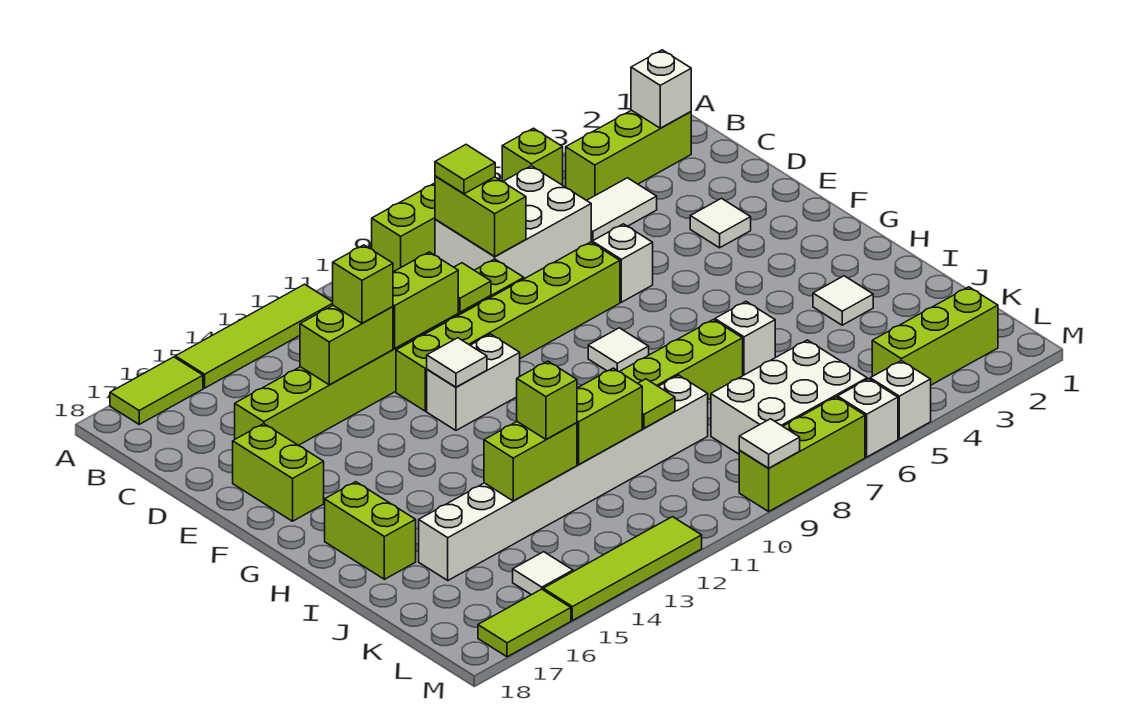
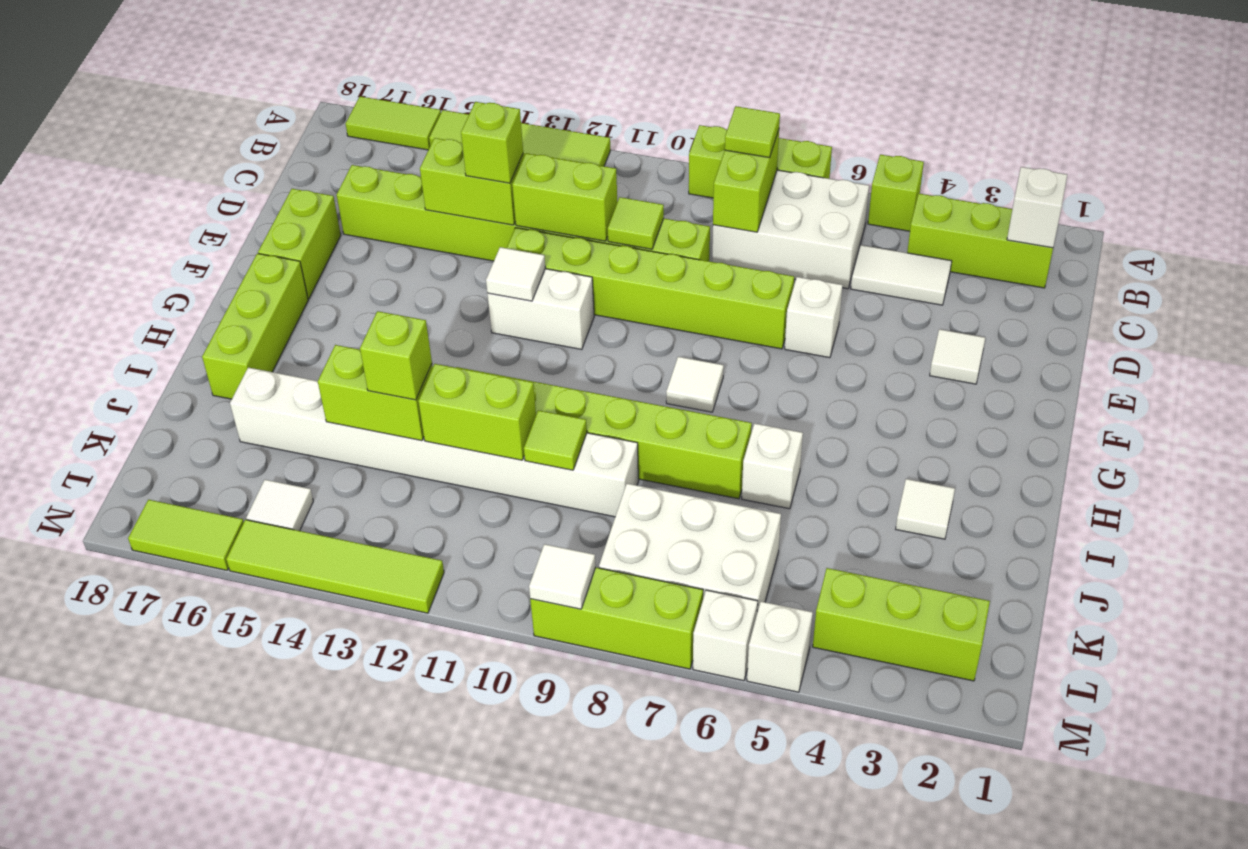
lime brick H17:I17 level 1 -> lime brick G17:I17 level 1

